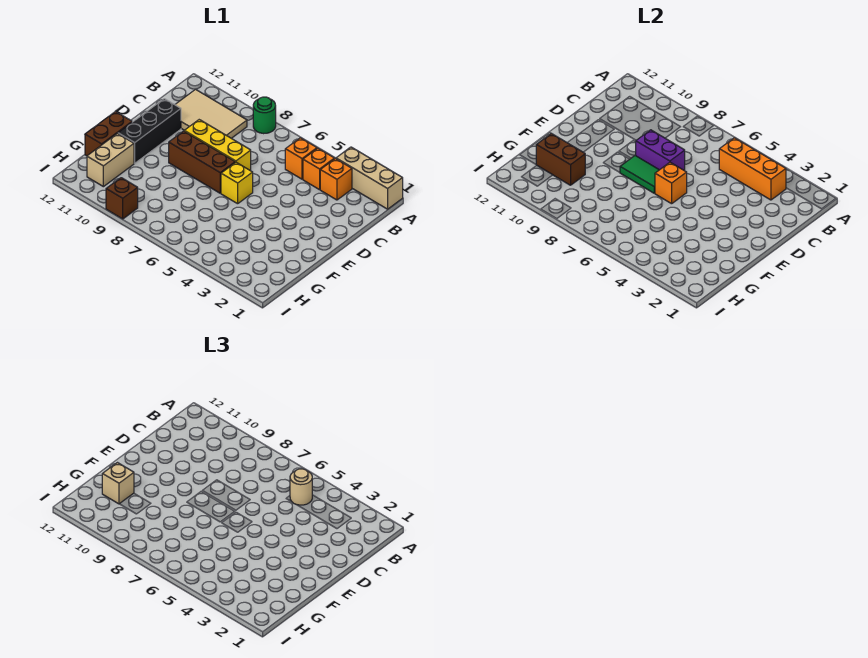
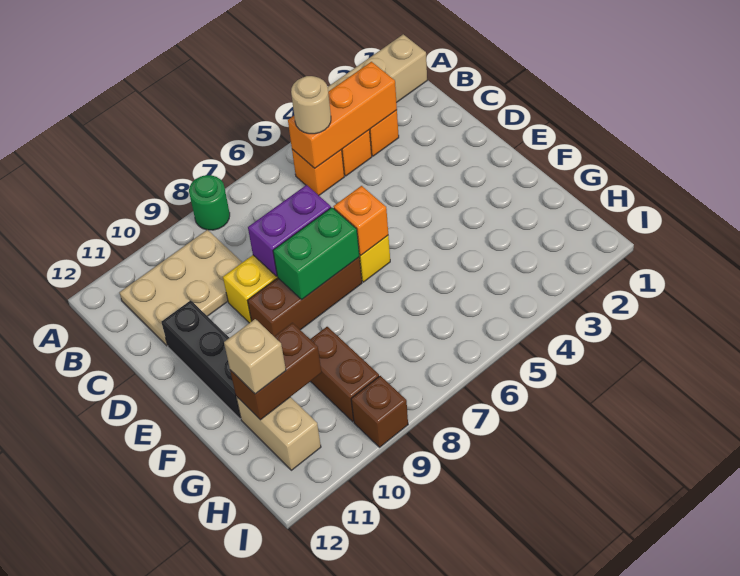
tan tile B9:C11 level 1 -> tan plate B9:C11 level 1
green tile E7:E8 level 2 -> green brick E7:E8 level 2
brown brick F12:G12 level 1 -> brown brick G9:H9 level 1

